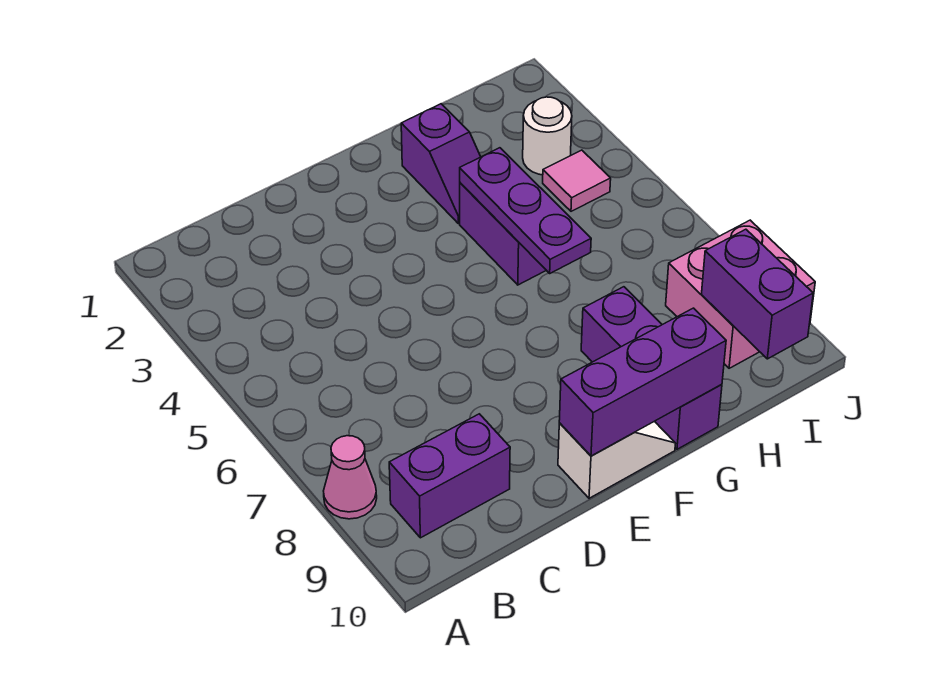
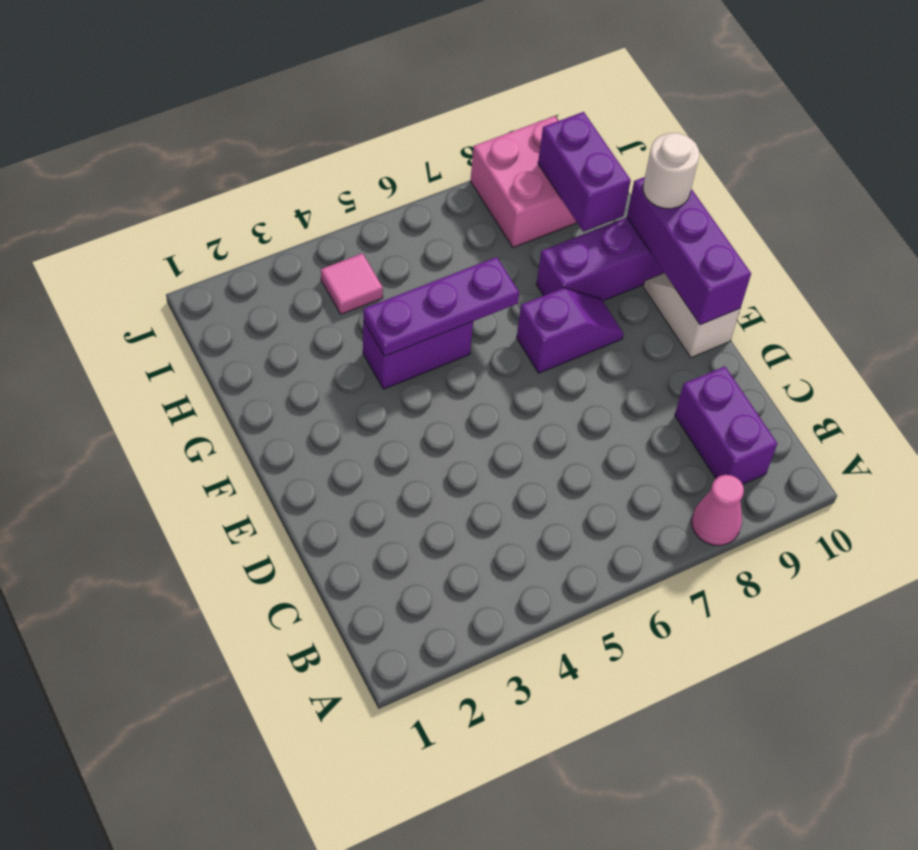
purple slope G2:G3 level 1 top 2 -> purple slope F7:F8 level 1 top 7
white round brick I3 level 1 -> white round brick G10 level 3
purple brick I9:I10 level 2 -> purple brick H9:I9 level 2

